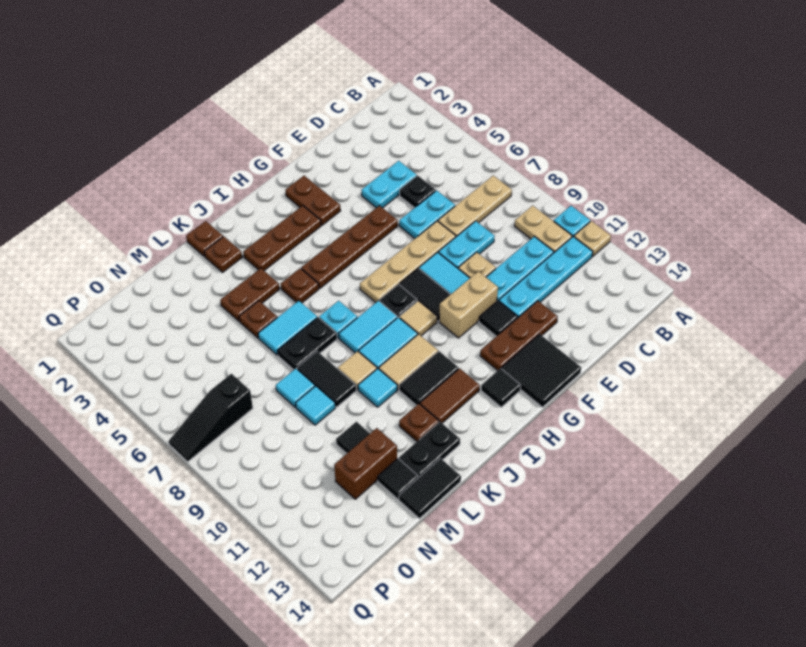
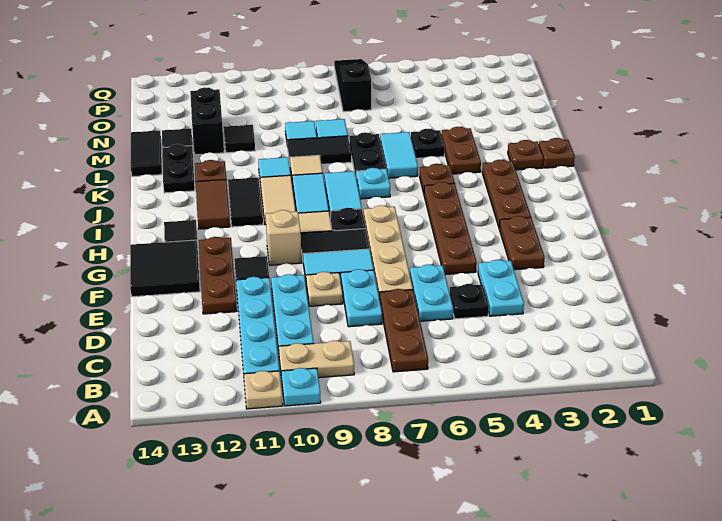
tan plate B7:D7 level 1 -> brown plate B7:D7 level 1
tan brick F10:G10 level 1 -> tan brick G10 level 1
brown plate G2:G3 level 1 -> brown plate F3:G3 level 1
brown plate L5 level 1 -> black plate L5 level 1
brown brick M12:N12 level 1 -> black brick M12:N12 level 1

